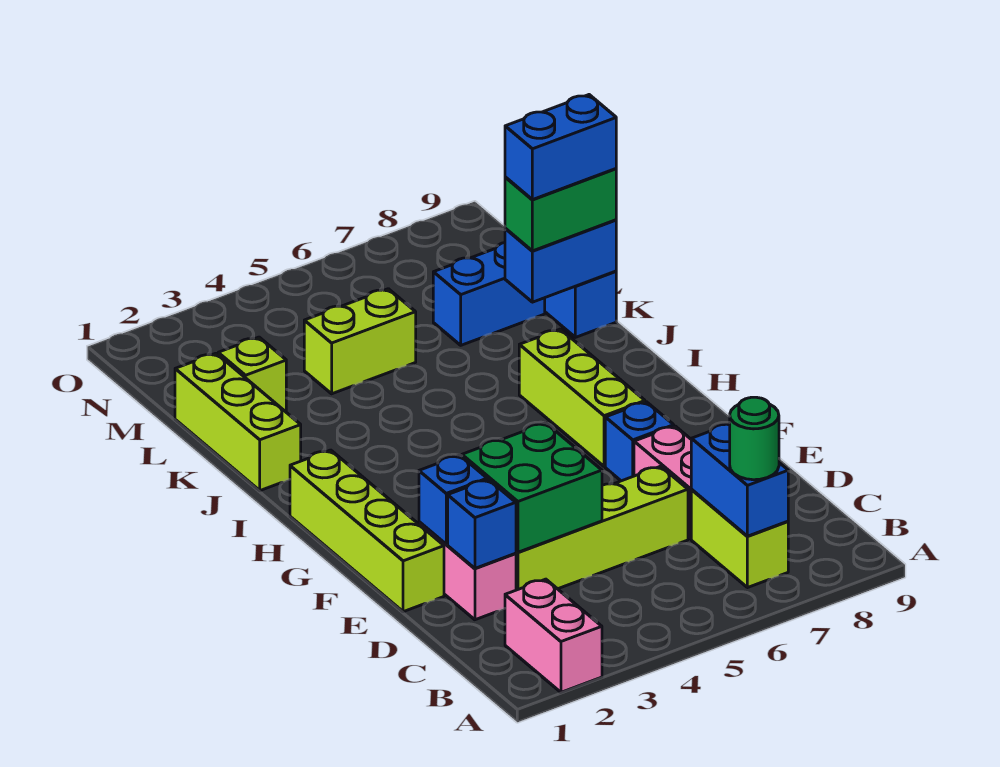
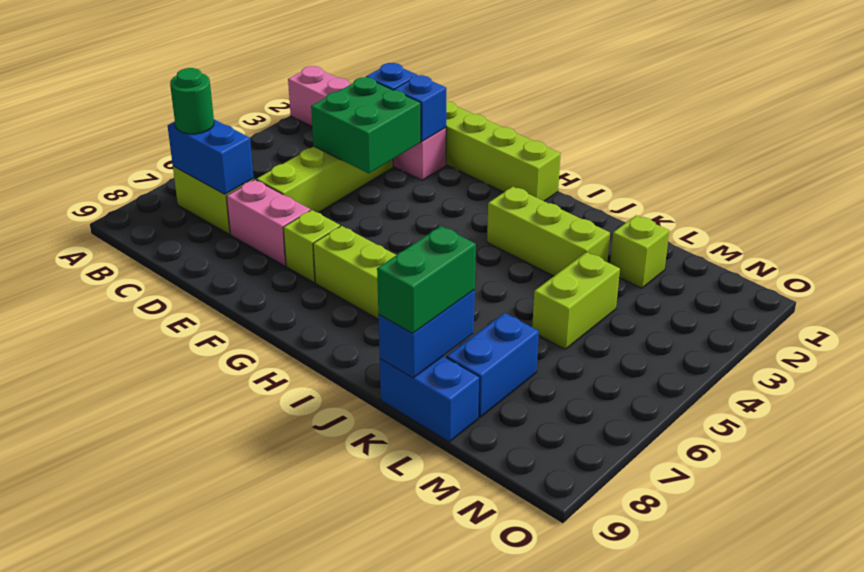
blue brick F7 level 1 -> lime brick F7 level 1
lime brick J1:L1 level 1 -> lime brick I3:K3 level 1
blue brick K8:K9 level 4 -> none

